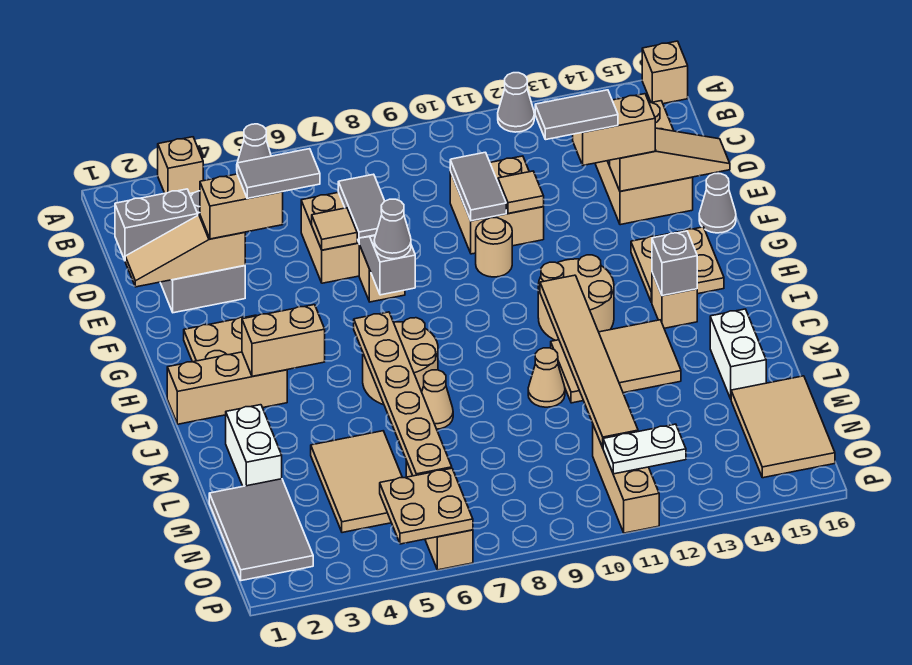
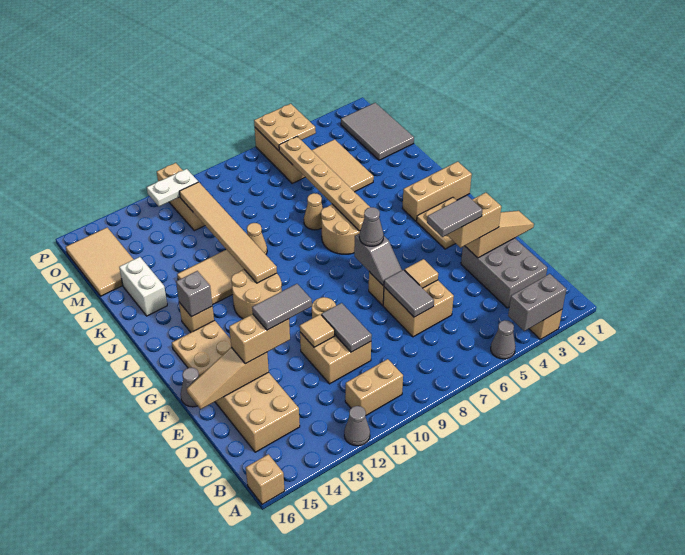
grey brick D1:D2 level 2 -> grey brick A3:A4 level 2
tan brick I3:I4 level 2 -> tan brick B10:B11 level 1
white brick K2:L2 level 1 -> none

